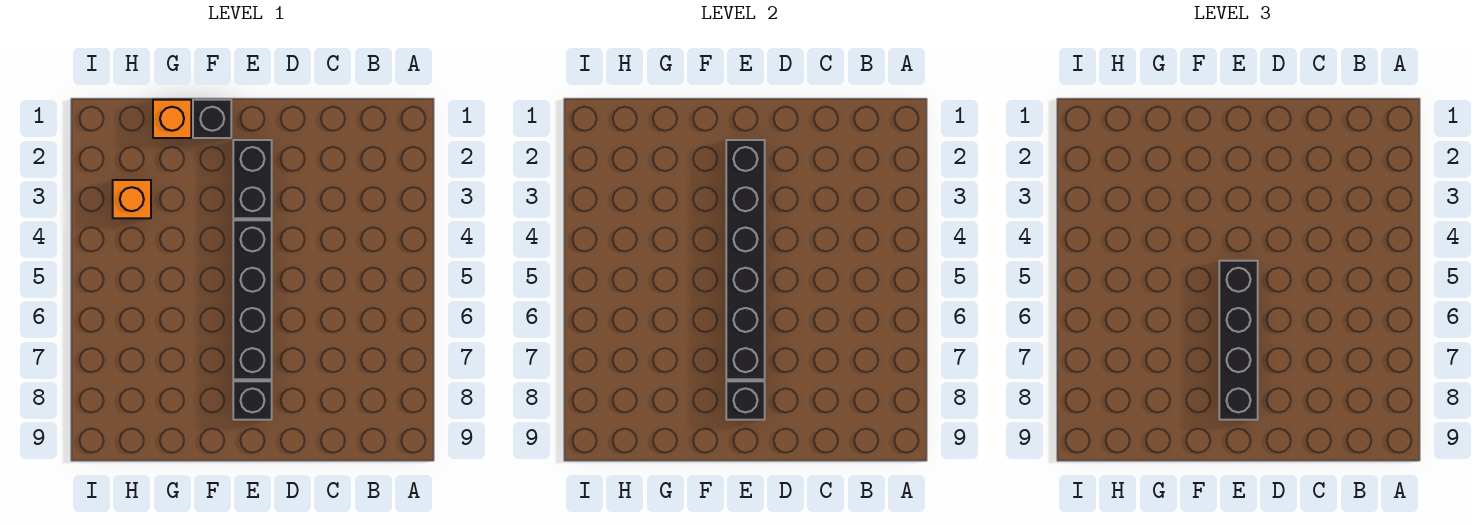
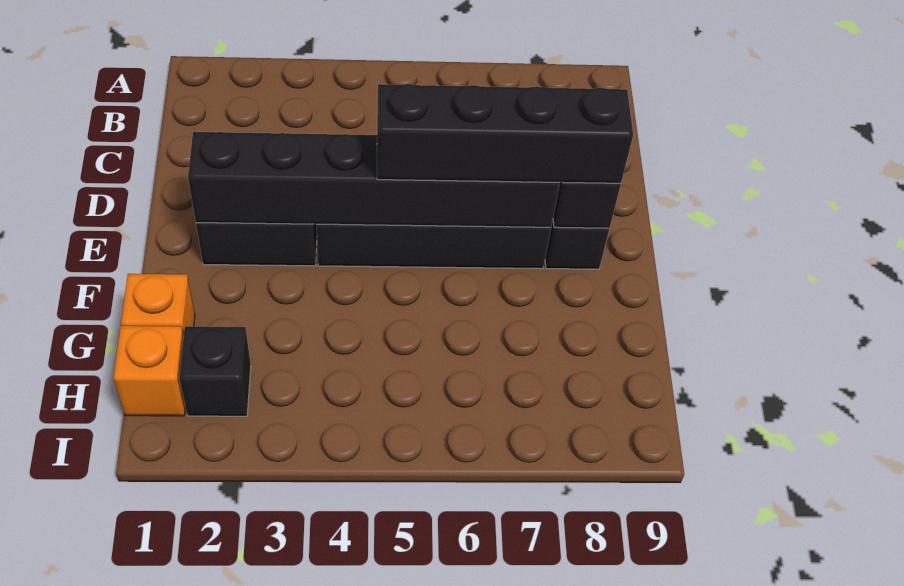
black brick F1 level 1 -> black brick H2 level 1
orange brick H3 level 1 -> orange brick H1 level 1

